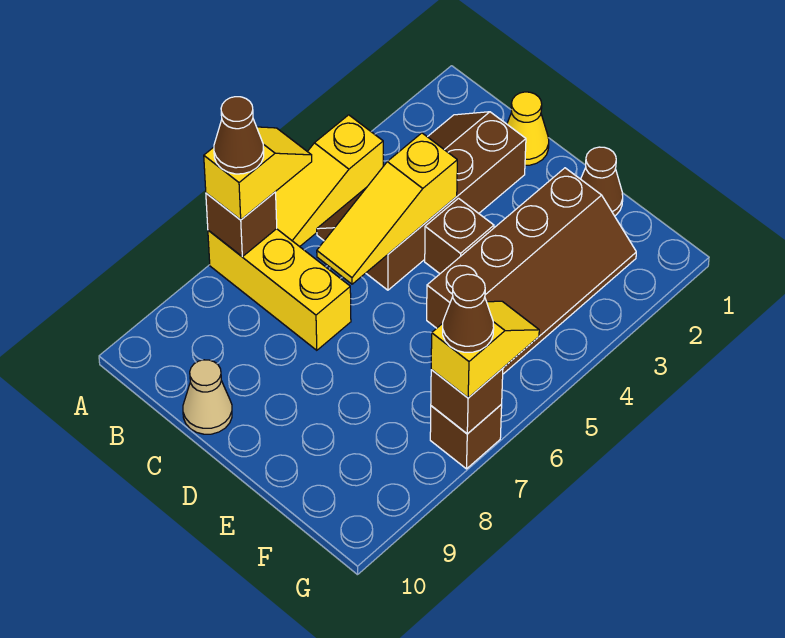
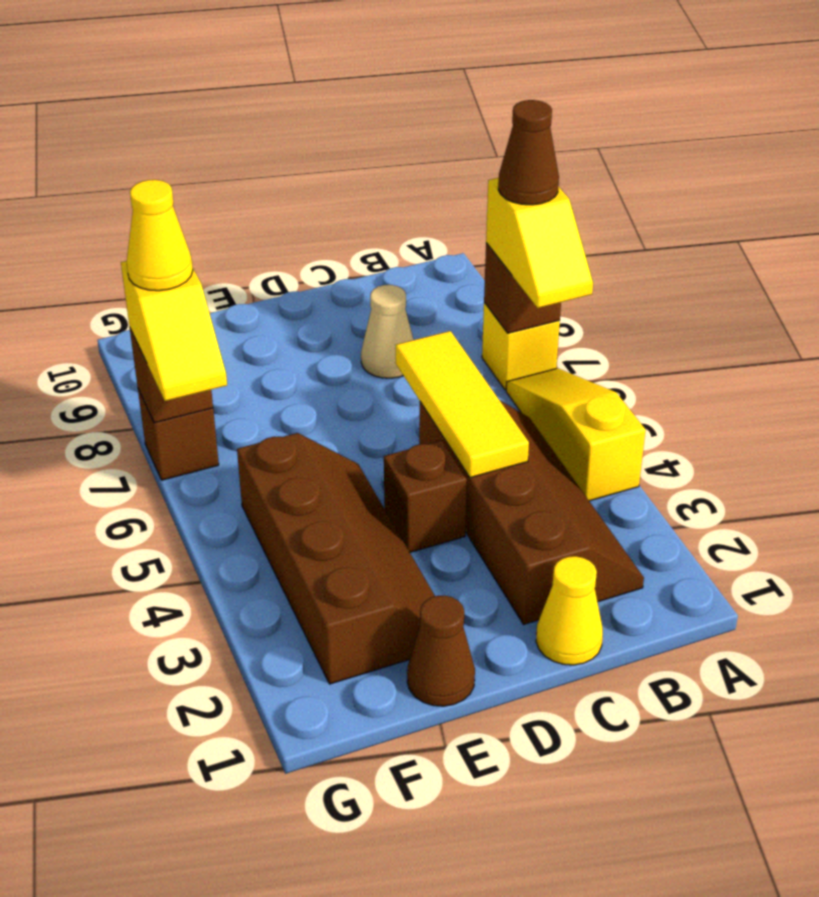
yellow brick A7:C7 level 1 -> yellow brick A7 level 1
yellow slope C4:C6 level 2 top 4 -> yellow tile C4:C6 level 2
tan cone C10 level 1 -> tan cone C8 level 1
brown slope E2:F5 level 1 top E -> brown slope E2:F5 level 1 top F
brown cone G7 level 4 -> yellow cone G7 level 4

